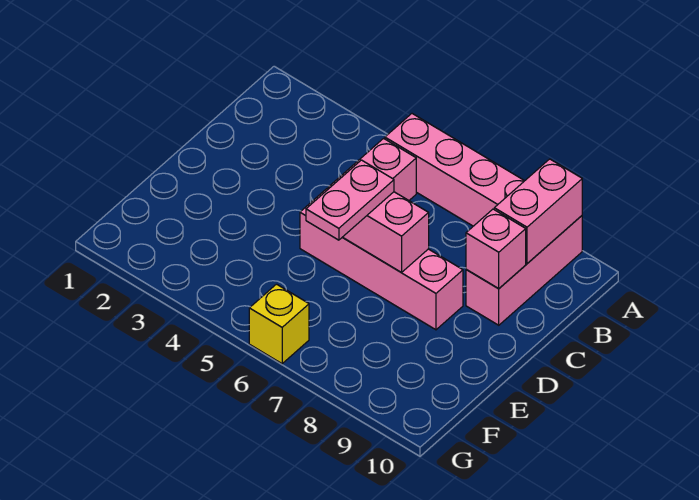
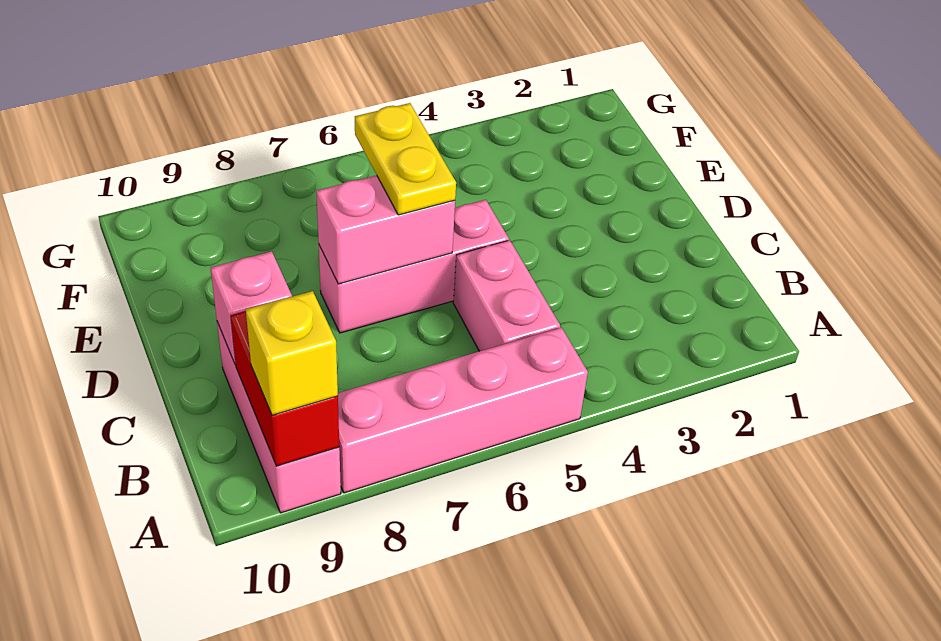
pink brick A9:B9 level 2 -> red brick A9:B9 level 2
pink brick D5:D8 level 1 -> pink brick D5:D7 level 1
pink plate D6:E6 level 3 -> yellow plate D6:E6 level 3
yellow brick G6 level 1 -> yellow brick A9 level 3

